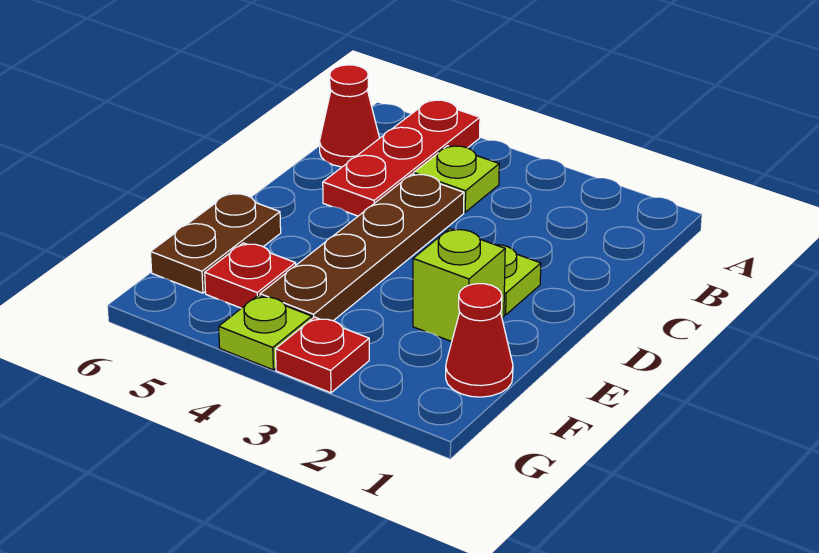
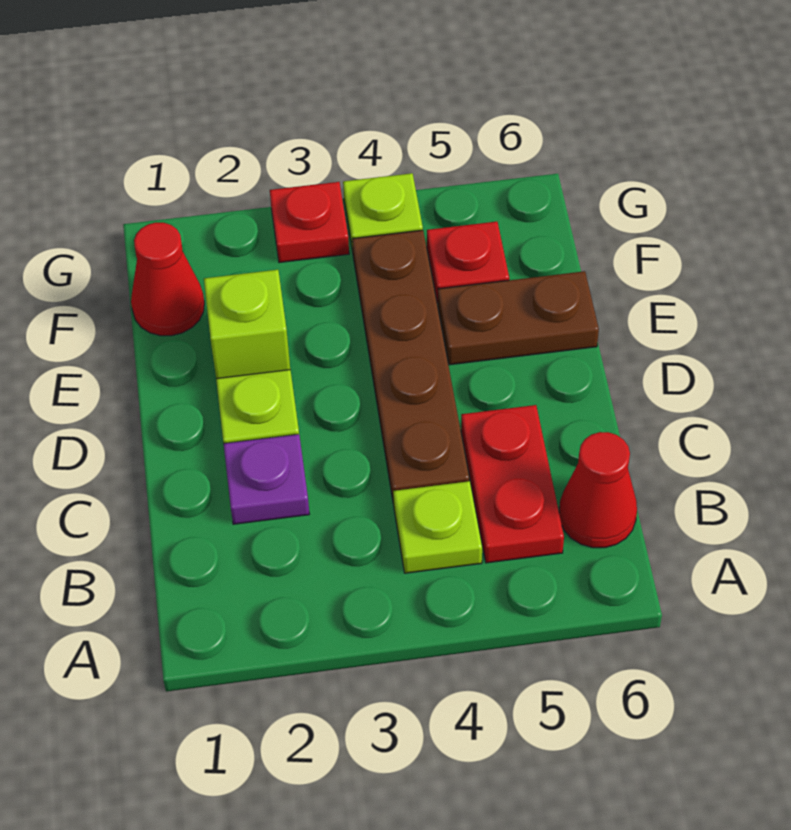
red plate A5:C5 level 1 -> red plate B5:C5 level 1
none -> purple plate C2 level 1
brown plate E6:F6 level 1 -> brown plate E5:E6 level 1

